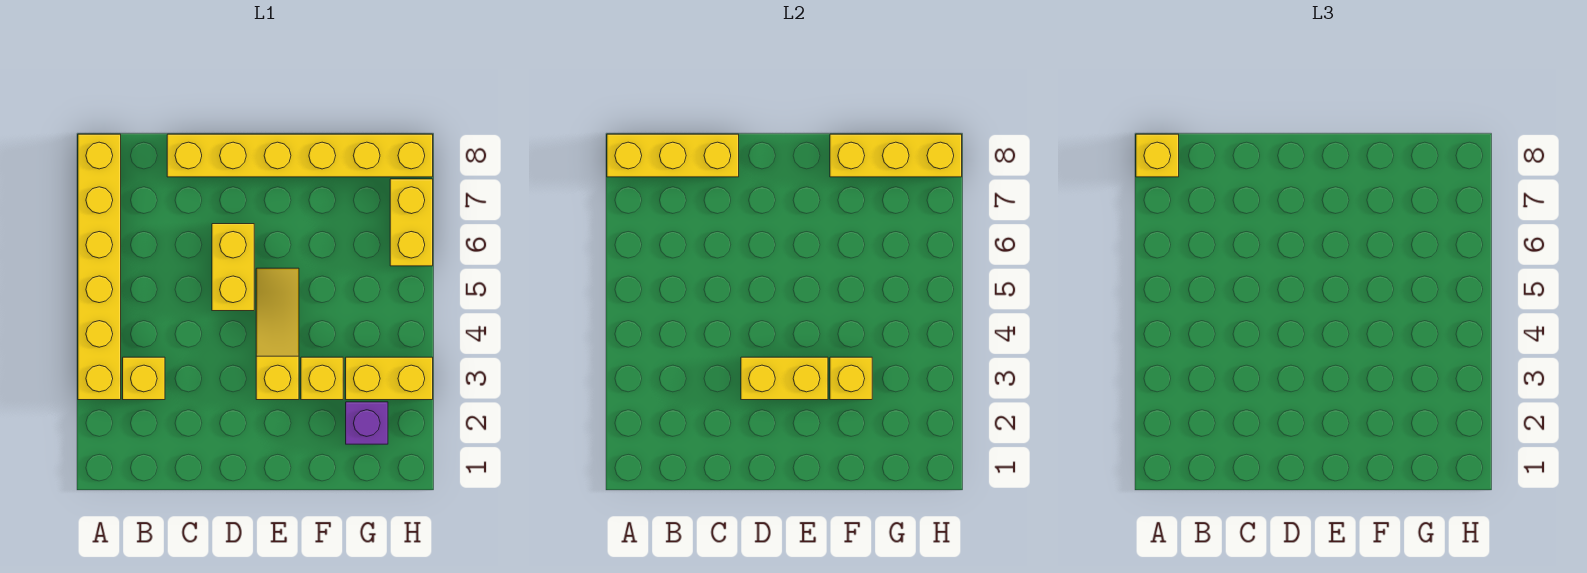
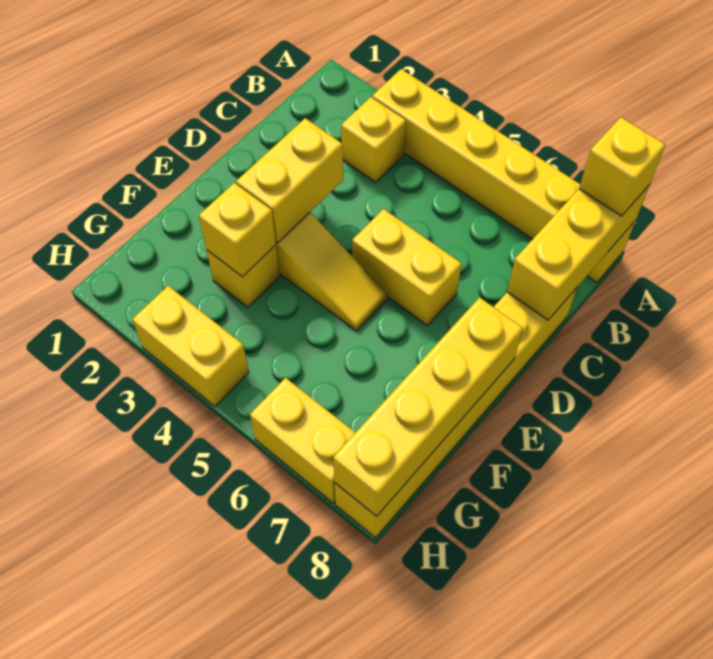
yellow brick F8:H8 level 2 -> yellow brick E8:H8 level 2
purple brick G2 level 1 -> none
yellow brick G3:H3 level 1 -> yellow brick H3:H4 level 1

